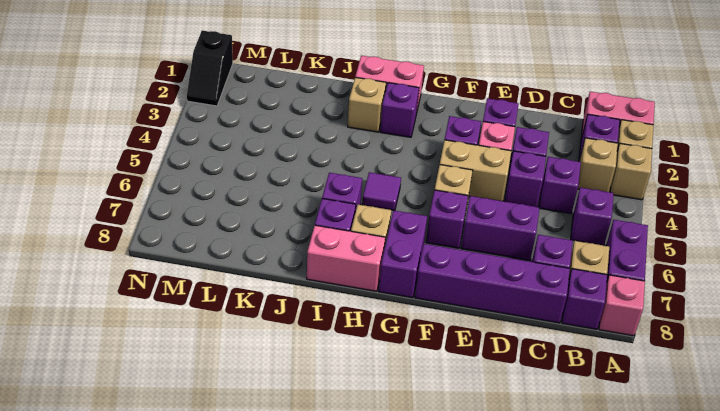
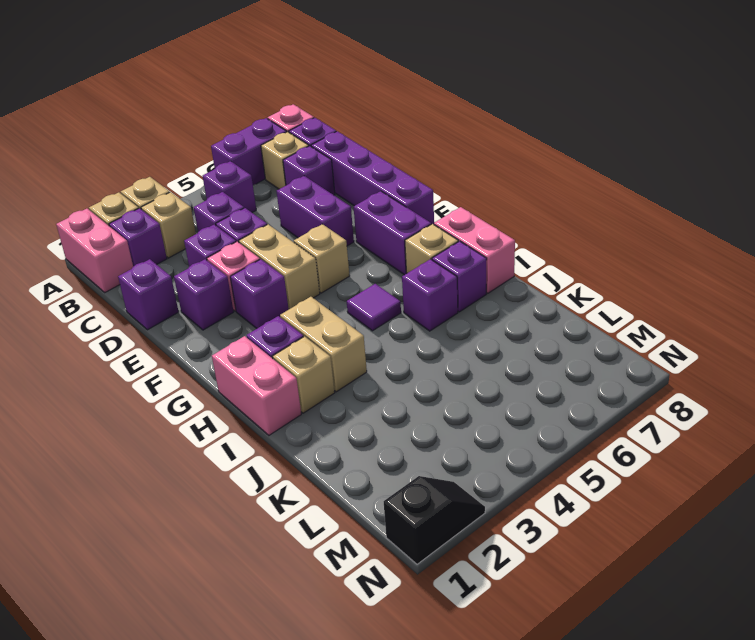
purple brick F6 level 1 -> purple brick D1 level 1
purple brick G7:G8 level 1 -> purple brick F7:G7 level 1
none -> tan brick H3:I3 level 1

